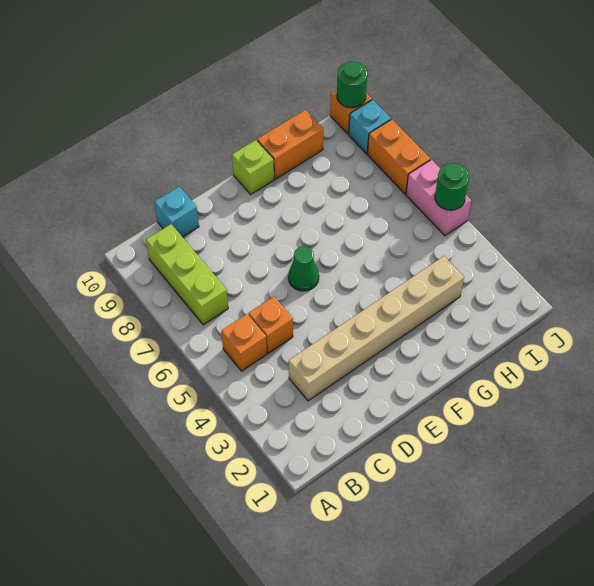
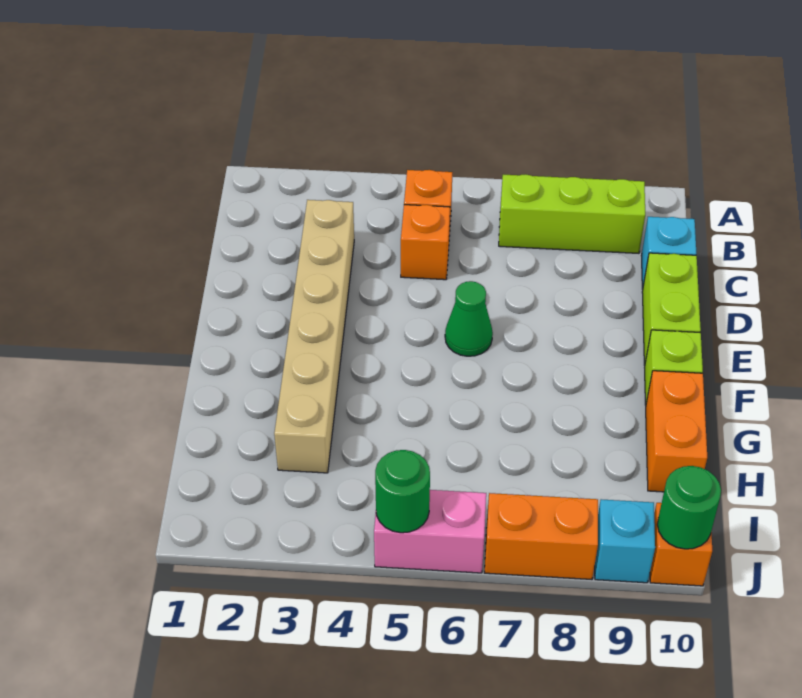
none -> lime brick D10:E10 level 1

